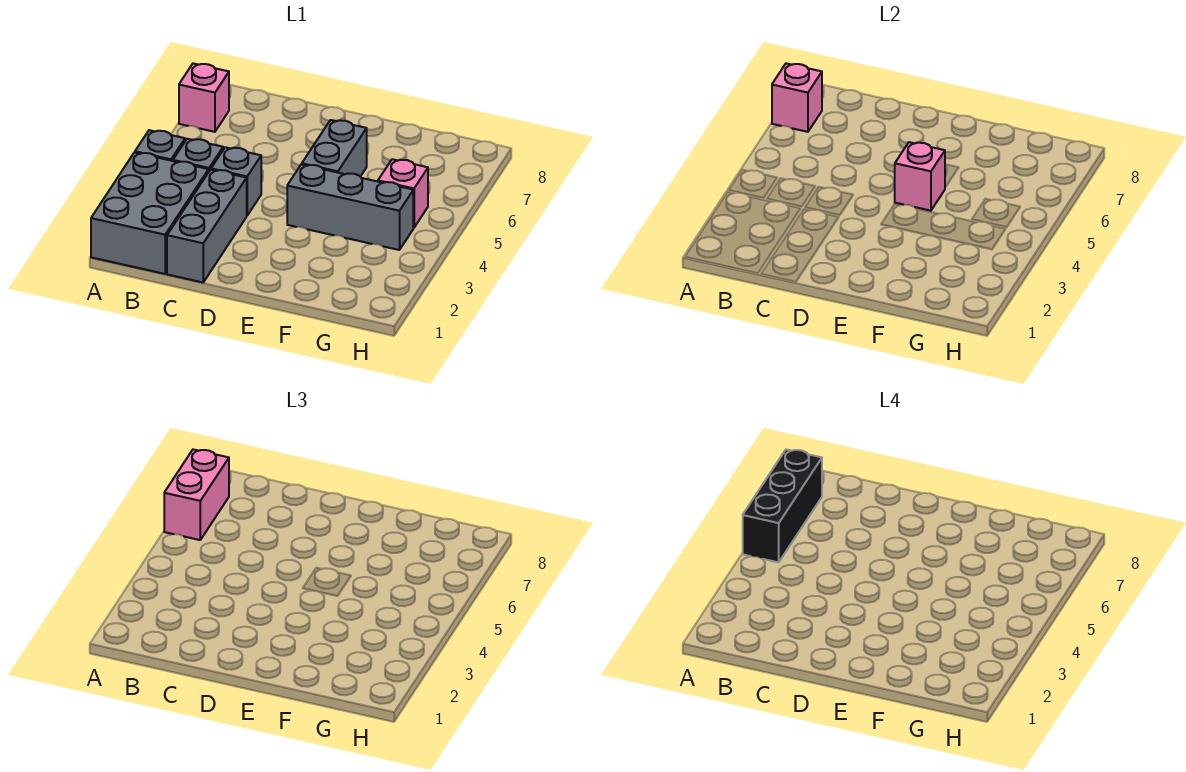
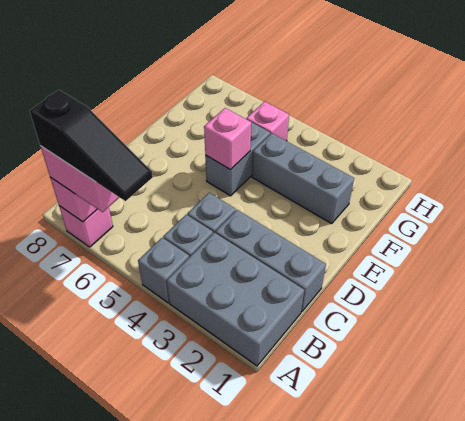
black brick A5:A7 level 4 -> black slope A5:A7 level 4 top 7
grey brick E4:G4 level 1 -> grey brick F2:F4 level 1
grey brick E5:E6 level 1 -> grey brick E5:F5 level 1

